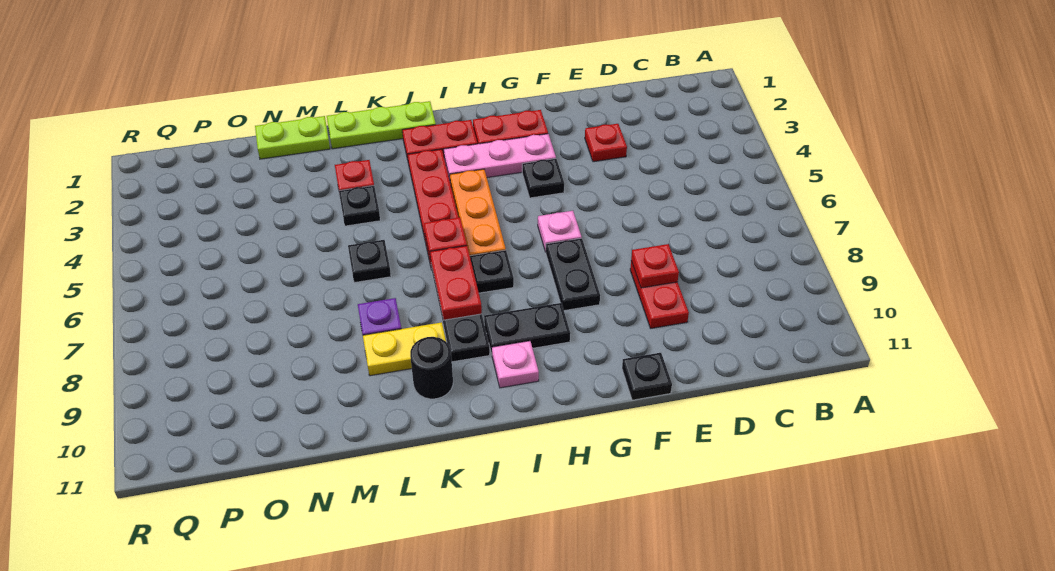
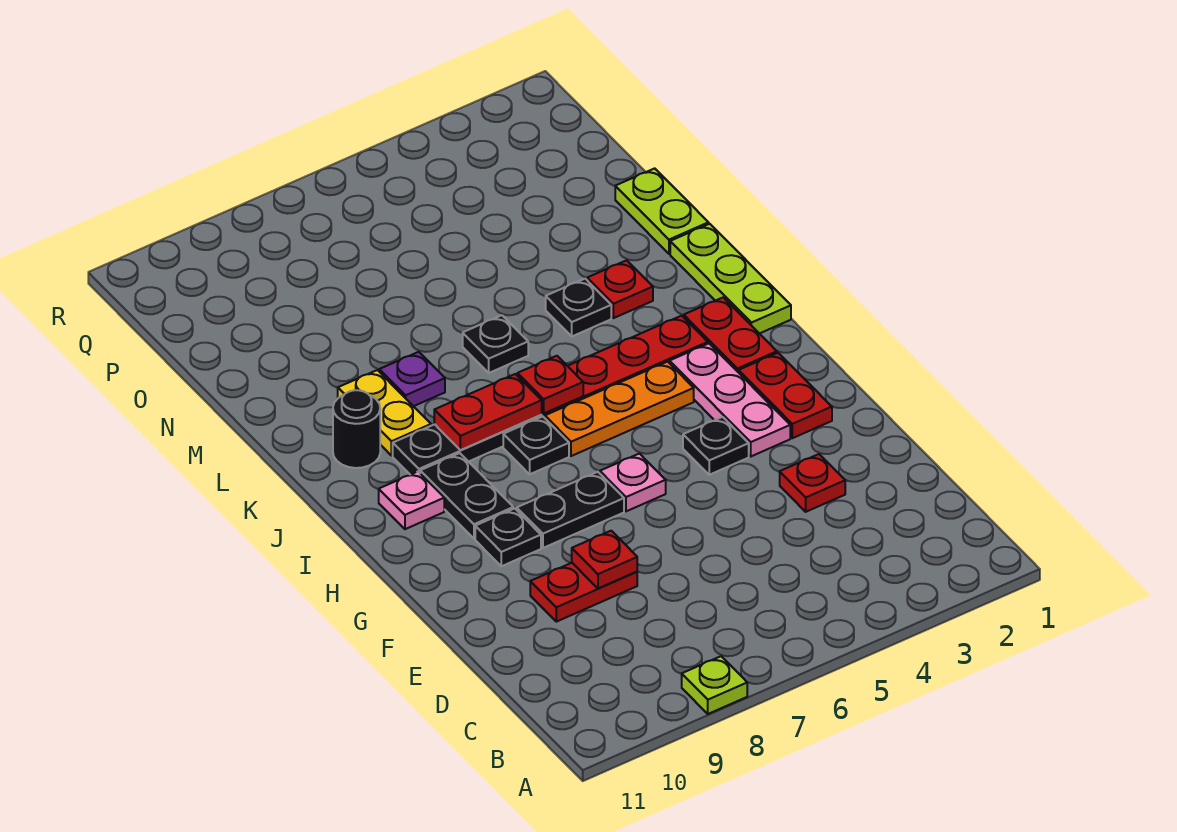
none -> lime plate A8 level 1
black plate F11 level 1 -> black plate G9 level 1

